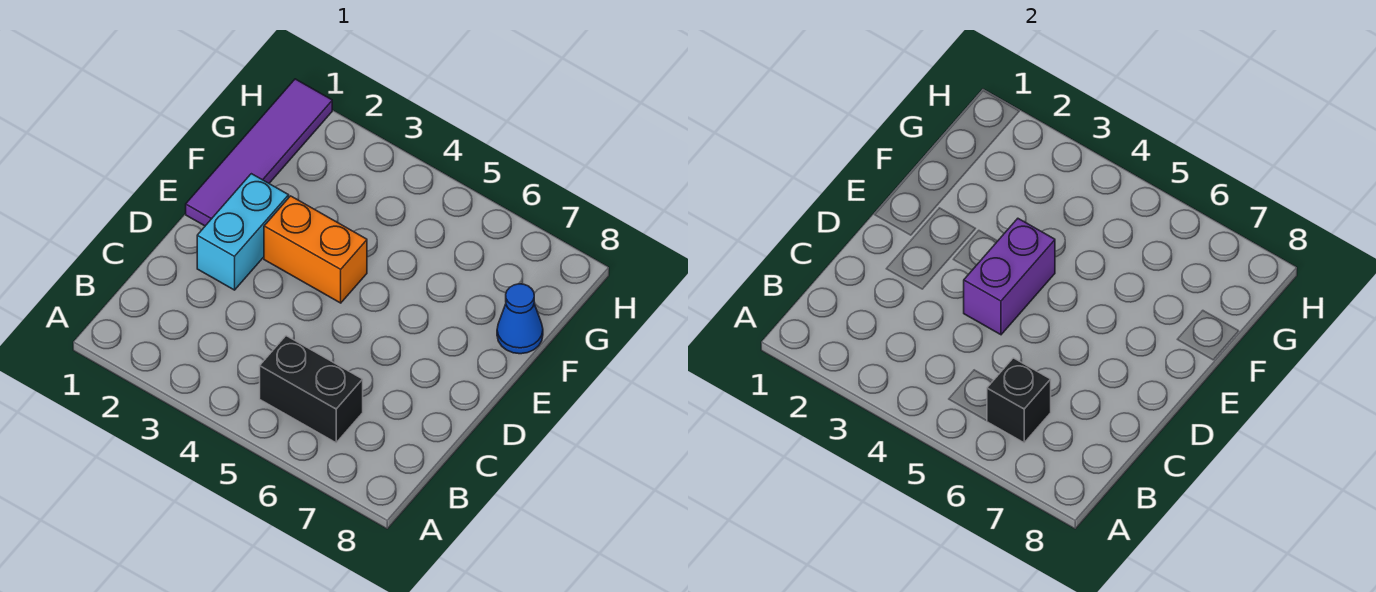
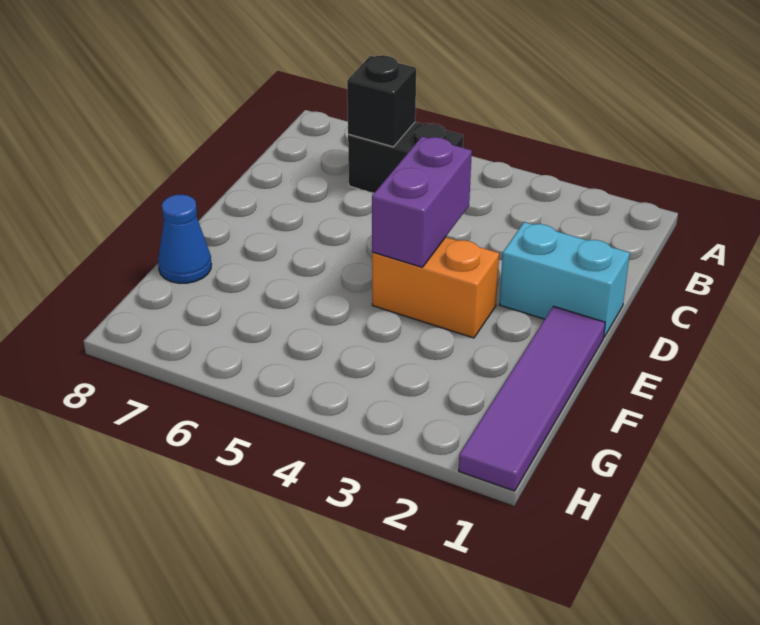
cyan brick D2:E2 level 1 -> cyan brick D1:D2 level 1

